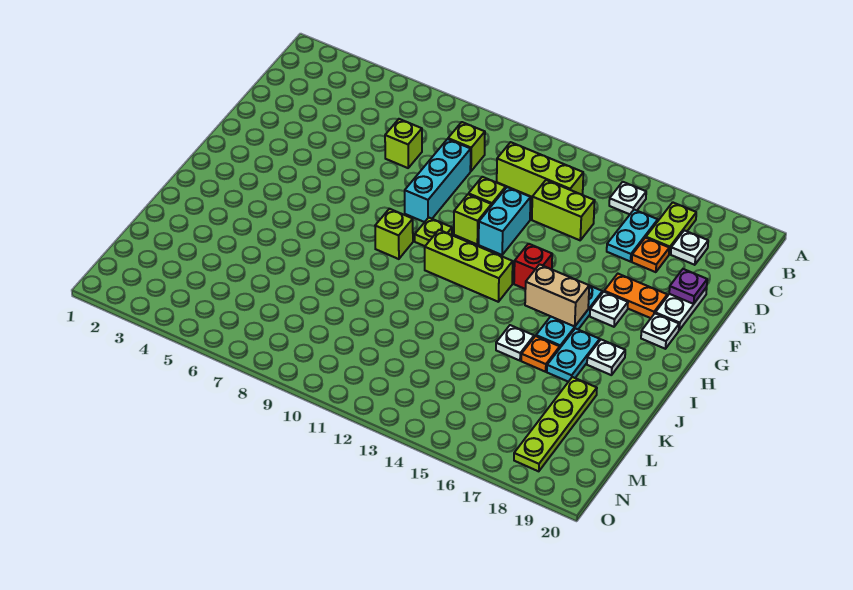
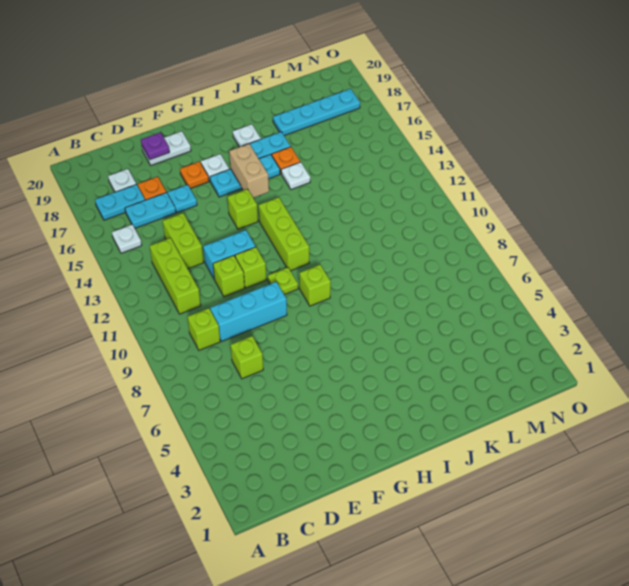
lime plate B17:C17 level 1 -> cyan plate B17:C17 level 1
none -> cyan plate E16 level 1
orange plate F17:F18 level 1 -> orange plate F17 level 1
red brick G14 level 1 -> lime brick G14 level 1
white plate G19 level 1 -> none
lime plate K18:N18 level 1 -> cyan plate K18:N18 level 1

